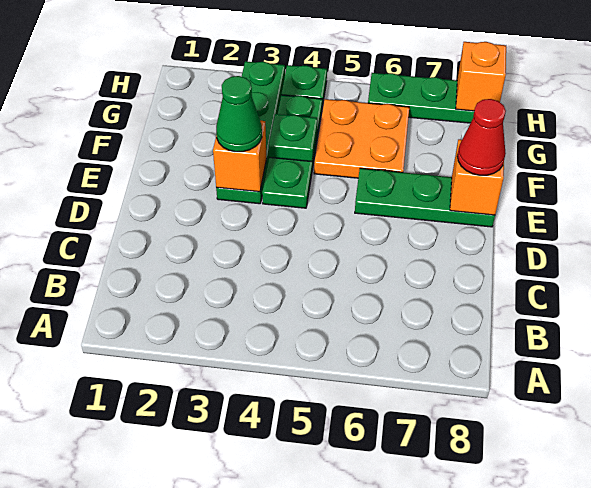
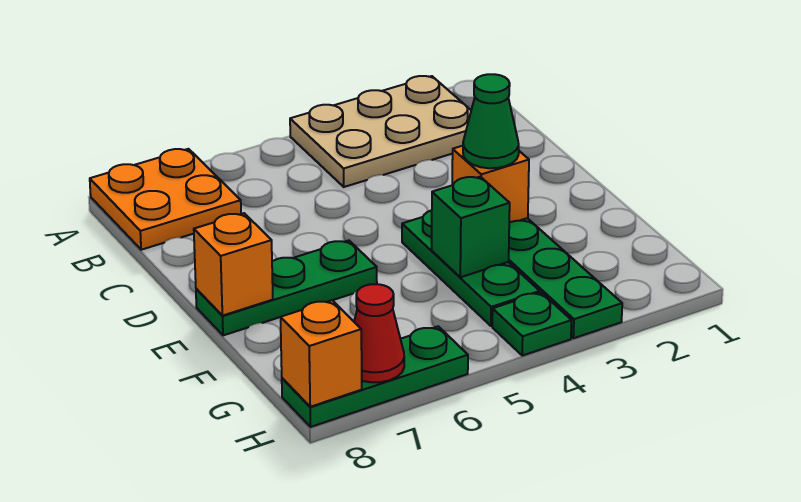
none -> tan plate A2:B4 level 1
red cone E8 level 3 -> red cone H7 level 2
green plate F4 level 2 -> green brick F4 level 2
orange plate F5:G6 level 1 -> orange plate A7:B8 level 1

